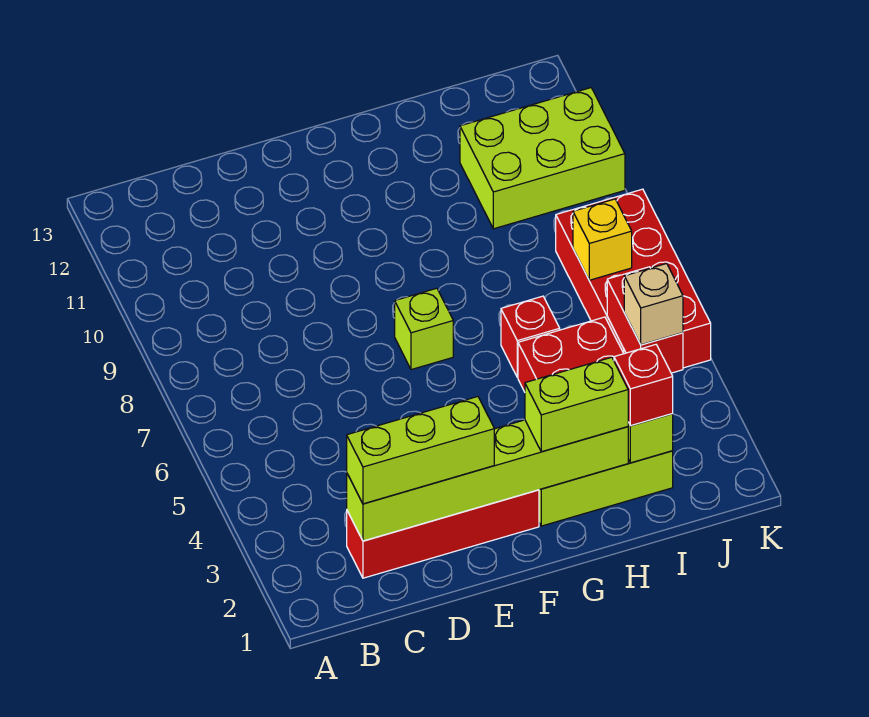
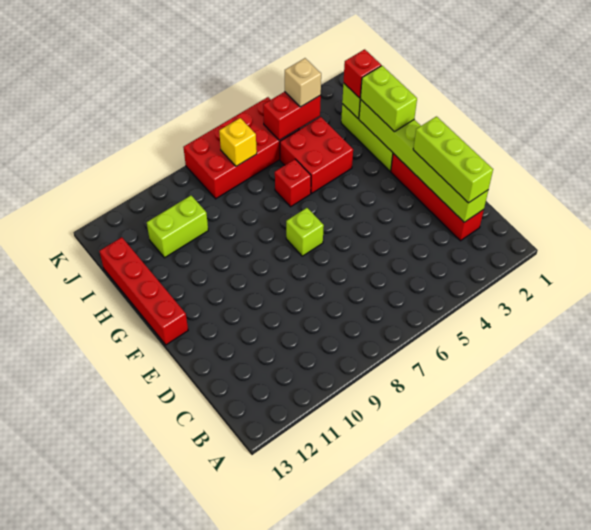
none -> red brick F13:I13 level 1
lime brick I10:K11 level 1 -> lime brick I10:I11 level 1

